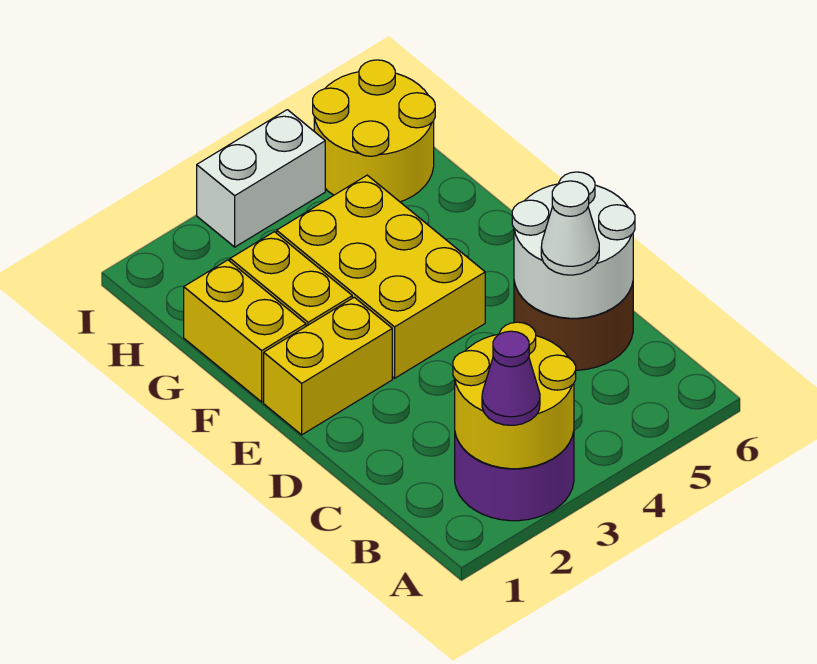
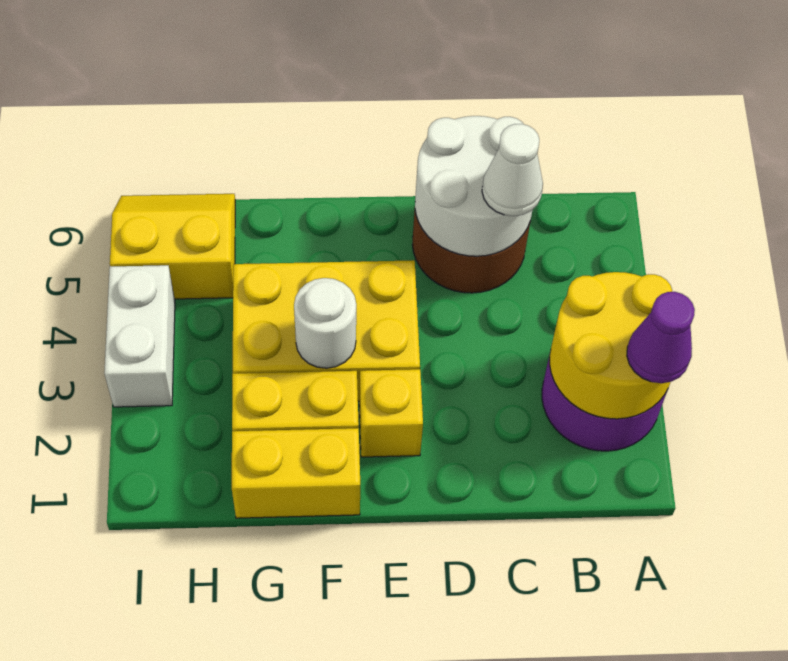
yellow brick E1:E2 level 1 -> yellow brick E2 level 1
none -> white round brick F3 level 2
yellow round brick H5:I6 level 1 -> yellow slope H5:I6 level 1 top 5

